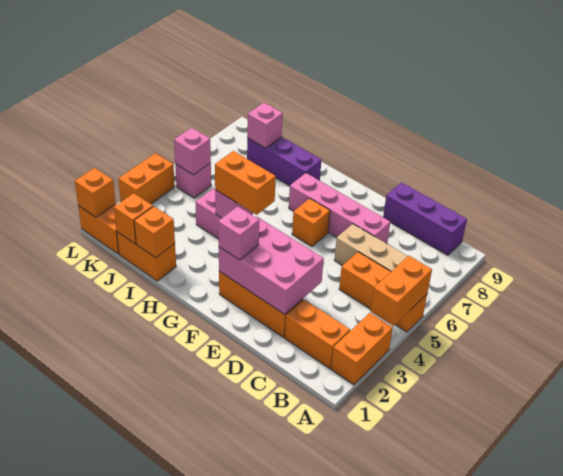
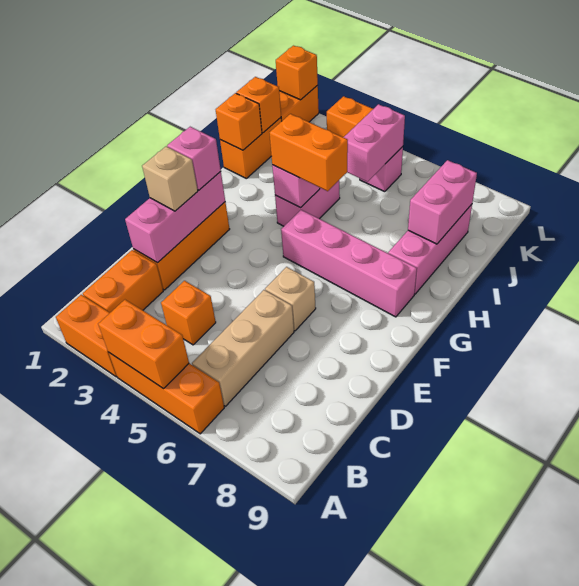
orange brick A5:C5 level 1 -> orange brick A4:A6 level 1
purple brick B9:D9 level 1 -> none
pink brick D2:F3 level 2 -> pink brick D2:F2 level 2
pink brick D7:G7 level 1 -> pink brick G5:G8 level 1
none -> tan brick E2 level 3
none -> tan brick E6 level 1
orange brick F6 level 1 -> orange brick C4 level 1
orange brick G4:H4 level 3 -> orange brick H4:H5 level 3
purple brick H8:J8 level 1 -> pink brick H8:J8 level 1
pink brick J8 level 2 -> pink brick I8:J8 level 2
pink brick K5 level 2 -> pink brick J5:K5 level 2

